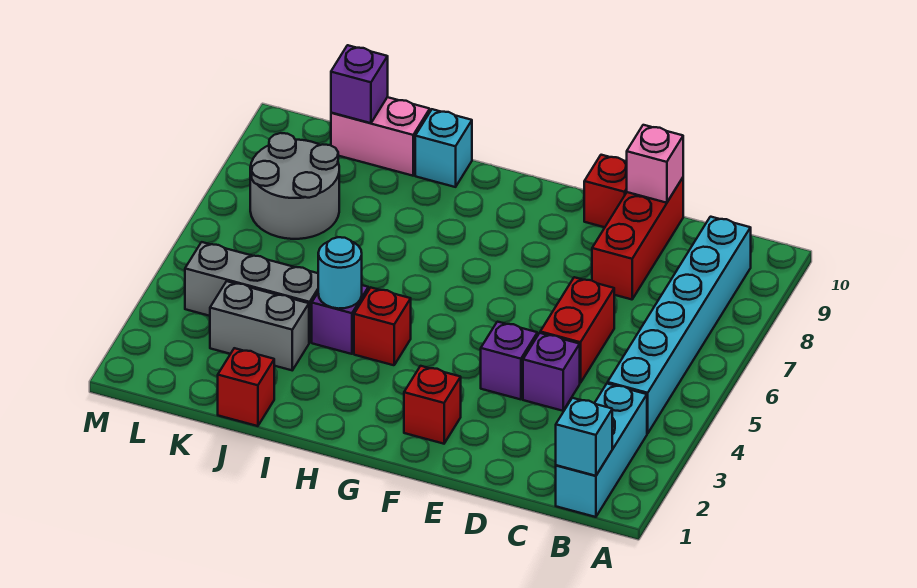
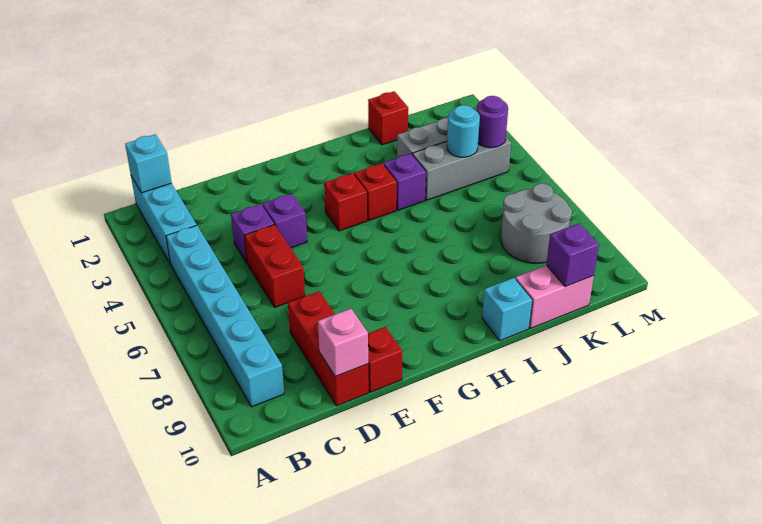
red brick F2 level 1 -> red brick G4 level 1
cyan round brick I4 level 2 -> cyan round brick K4 level 2
none -> purple round brick L4 level 2

